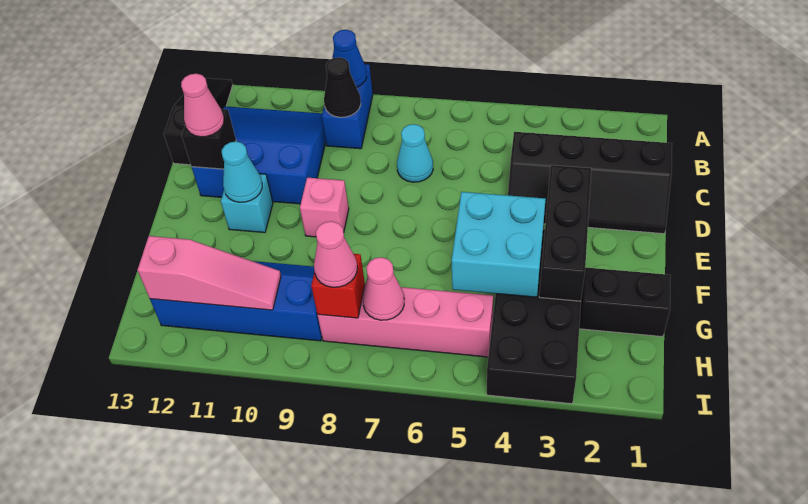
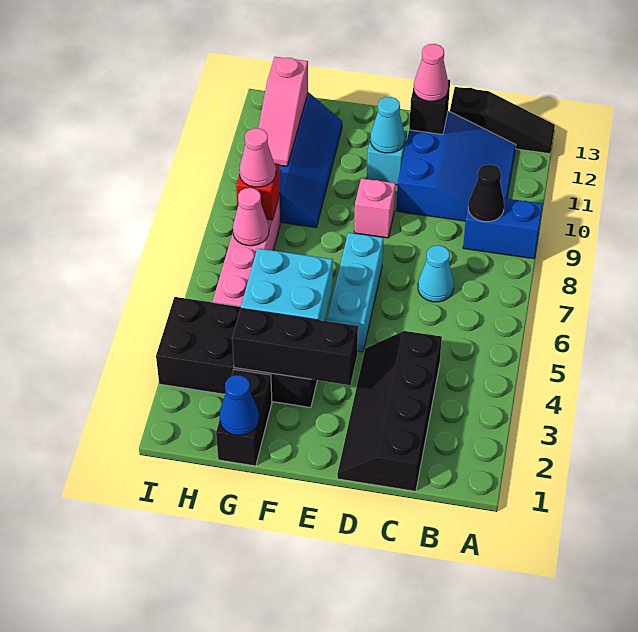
blue cone A9 level 2 -> blue cone G1 level 2
none -> cyan brick E5:E7 level 1

